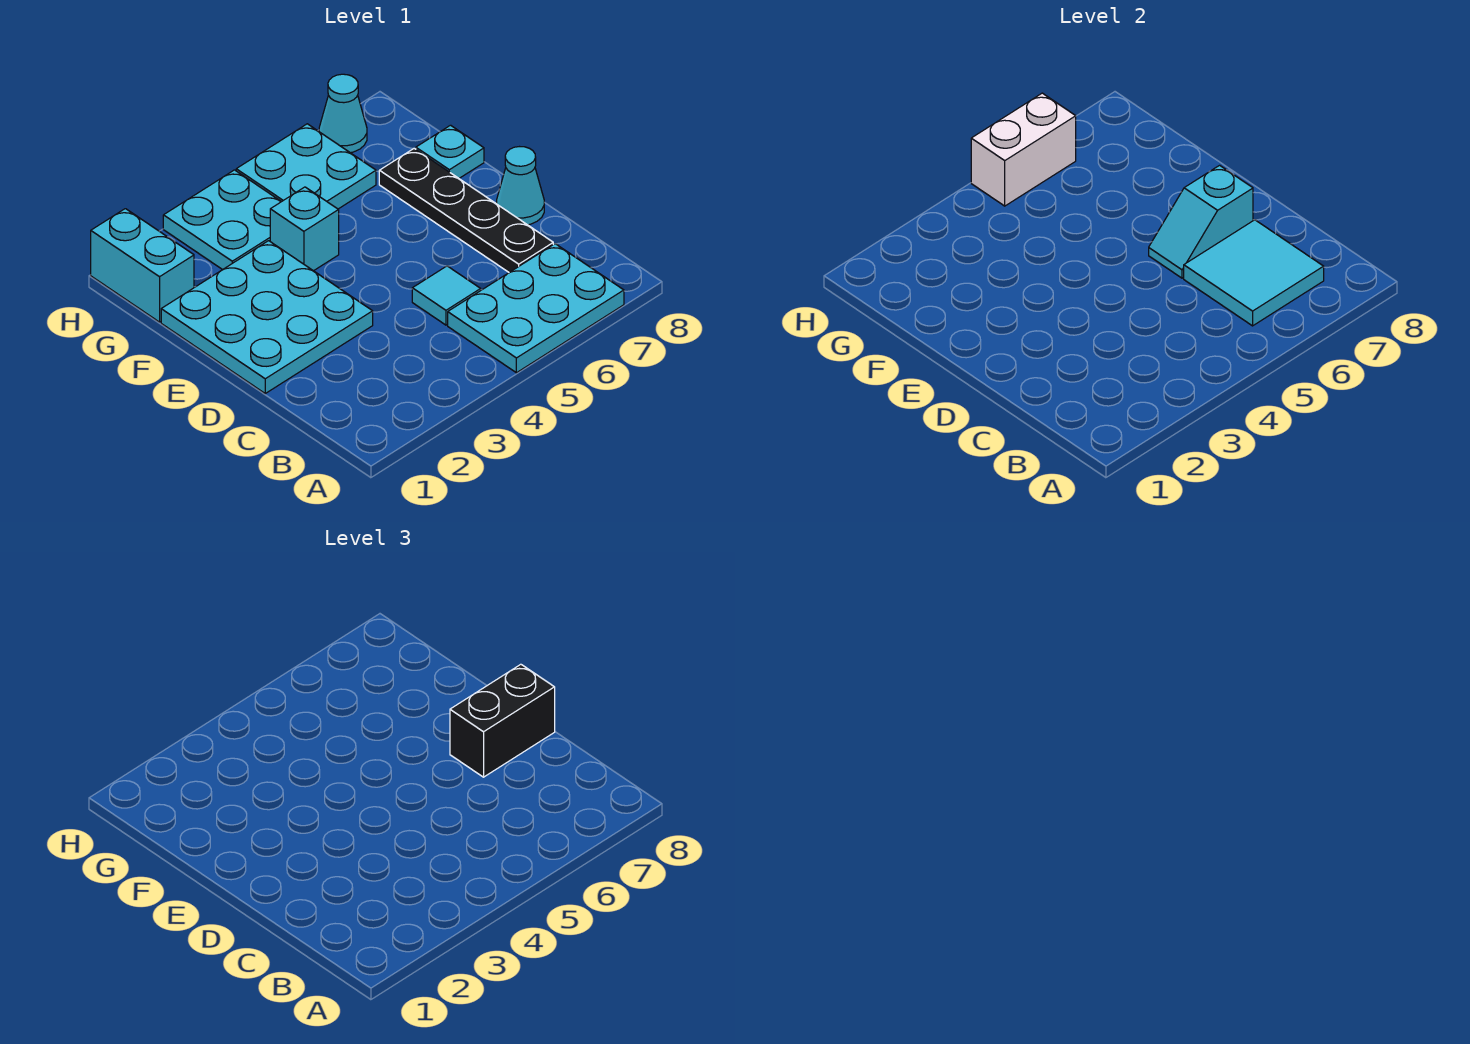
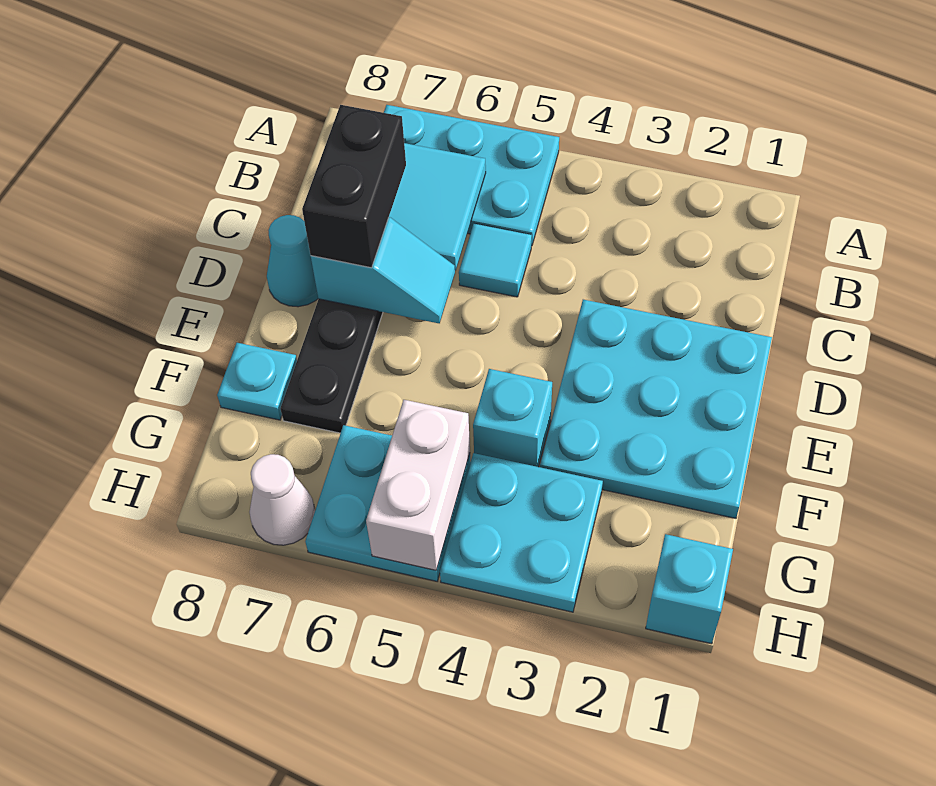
black brick D7:D8 level 3 -> black brick C7:D7 level 3
cyan brick G1:H1 level 1 -> cyan brick H1 level 1
white brick H5:H6 level 2 -> white brick G5:H5 level 2
cyan cone H7 level 1 -> white cone H7 level 1

